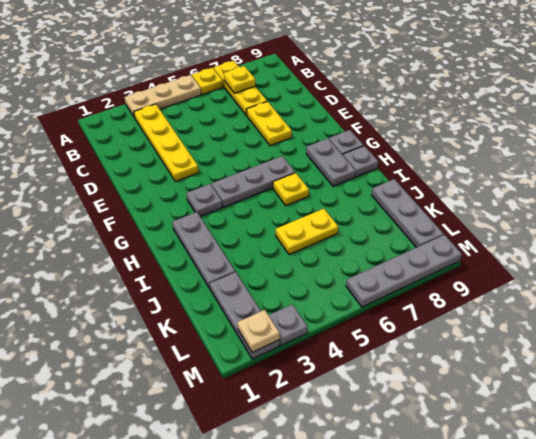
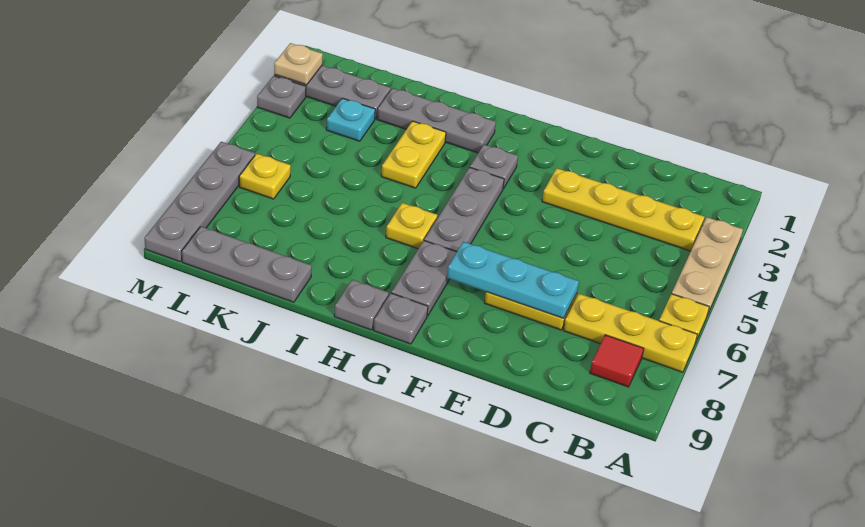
yellow plate B7 level 2 -> yellow plate L6 level 1
none -> red tile B8 level 1
none -> cyan plate D7:F7 level 2
grey plate G8:H8 level 1 -> grey plate G7:G8 level 1
yellow plate J5:J6 level 1 -> yellow plate I3:I4 level 1
none -> cyan plate K3 level 1

